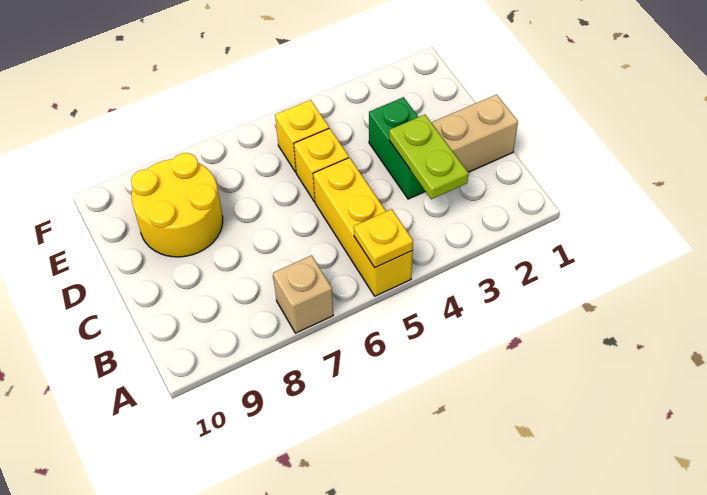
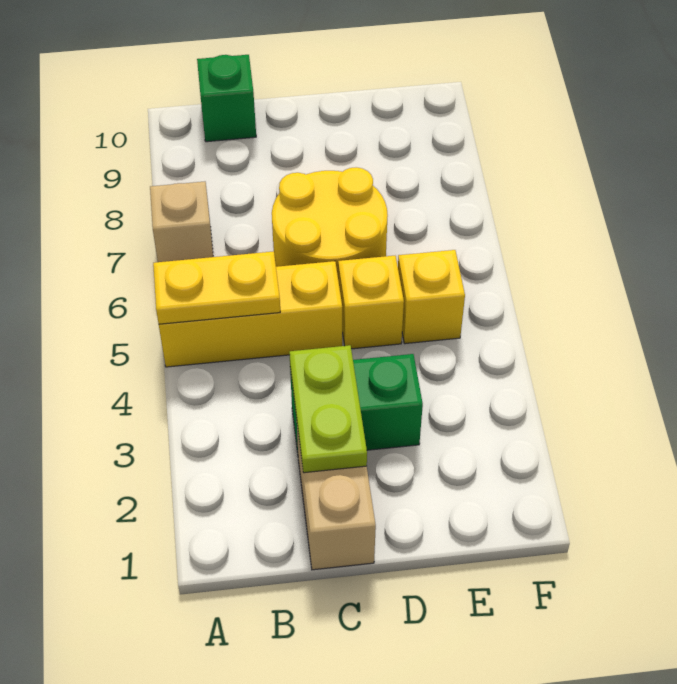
yellow plate A5 level 2 -> yellow plate A5:B5 level 2
lime plate B3:C3 level 2 -> lime plate C2:C3 level 2
none -> green brick B10 level 1
yellow round brick D8:E9 level 1 -> yellow round brick C6:D7 level 1

